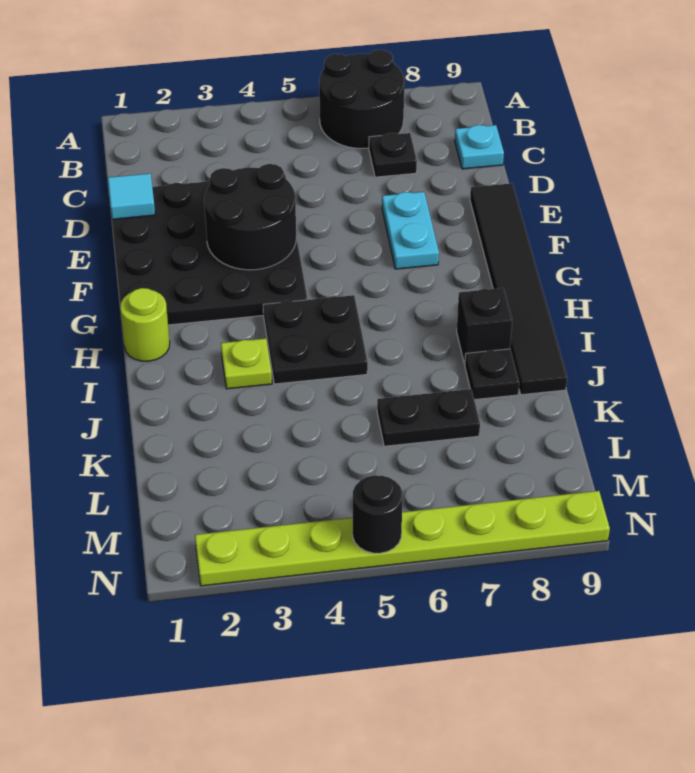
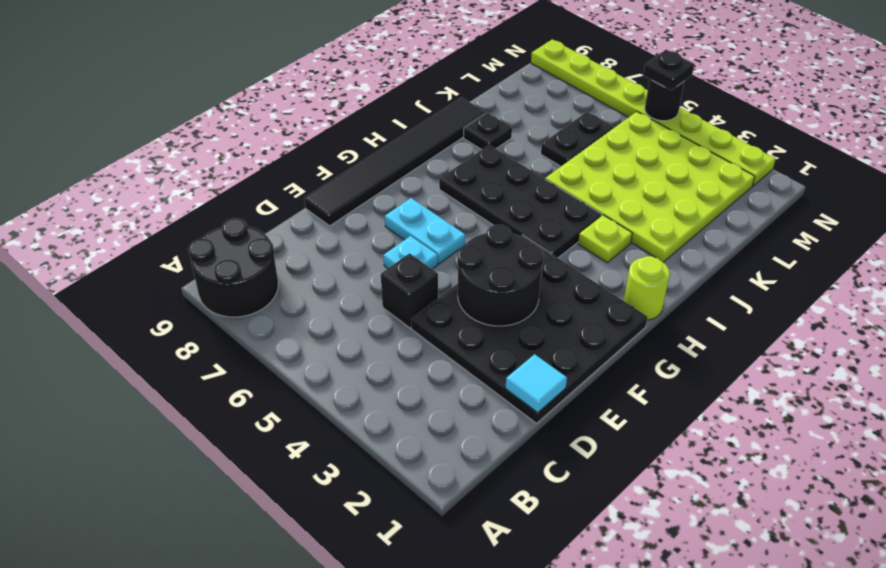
black round brick A6:B7 level 1 -> black round brick A8:B9 level 1
black plate C7 level 1 -> black plate N5 level 3
cyan plate C9 level 1 -> cyan plate E6 level 1
cyan plate E7:F7 level 1 -> cyan plate F6:F7 level 1
black plate H4:I5 level 1 -> black plate H4:I7 level 1
black brick I8 level 1 -> black brick D5 level 1
none -> lime plate J2:M5 level 1
black plate K6:K7 level 1 -> black plate K6:L6 level 1

